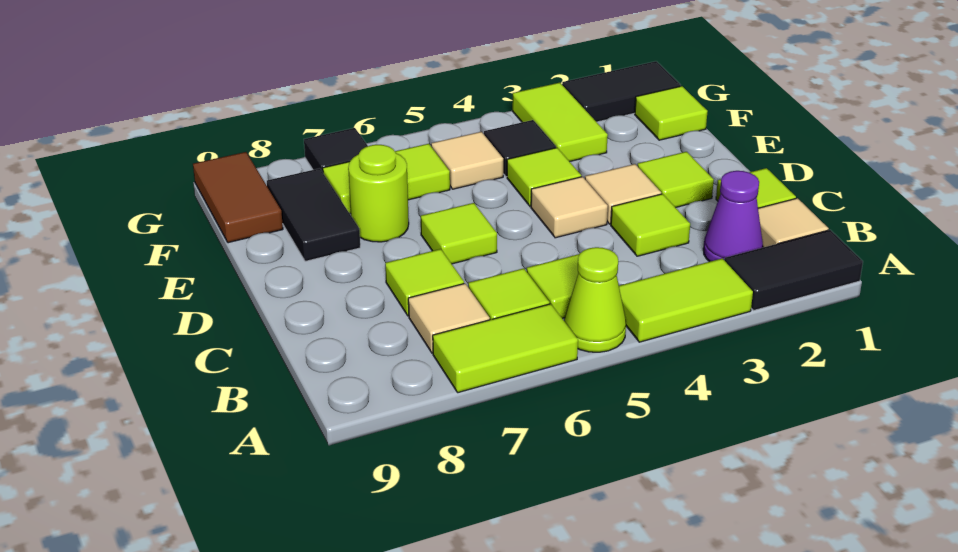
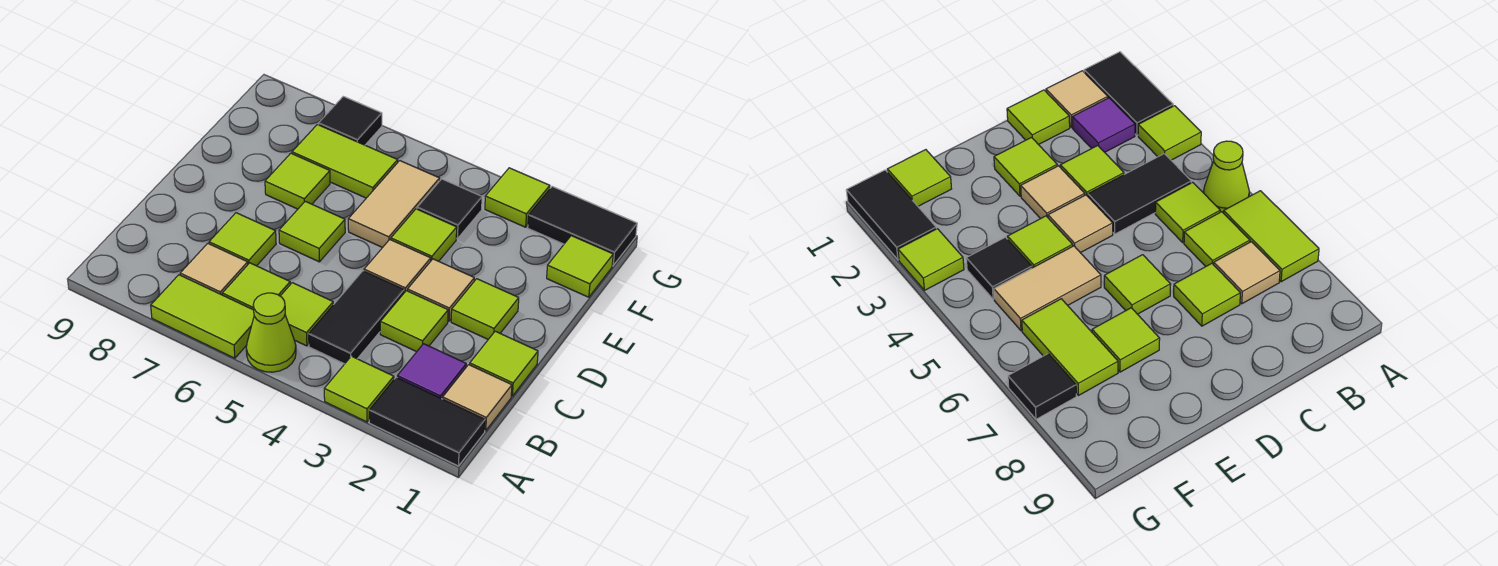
lime tile A3:A4 level 1 -> lime tile A3 level 1
purple cone B2 level 1 -> purple tile B2 level 1
lime round brick E7 level 1 -> lime tile E7 level 1
black tile E8:F8 level 1 -> black tile B4:C4 level 1
lime tile F3:G3 level 1 -> lime tile G3 level 1
tan tile F5 level 1 -> tan tile E5:F5 level 1
brown tile F9:G9 level 1 -> none

